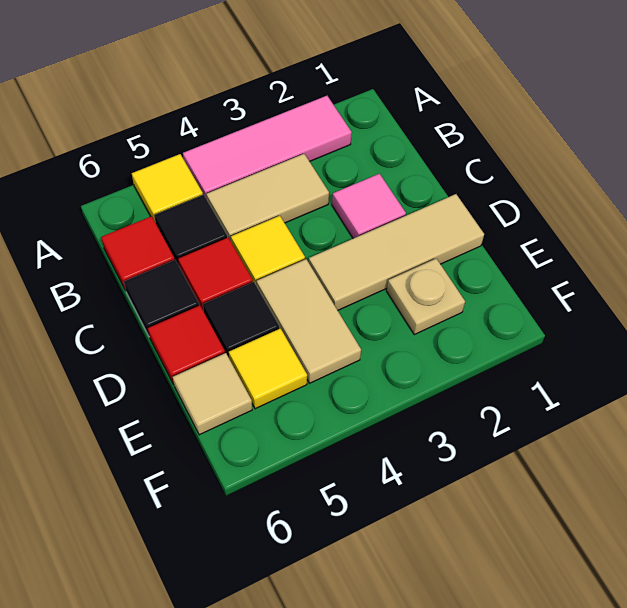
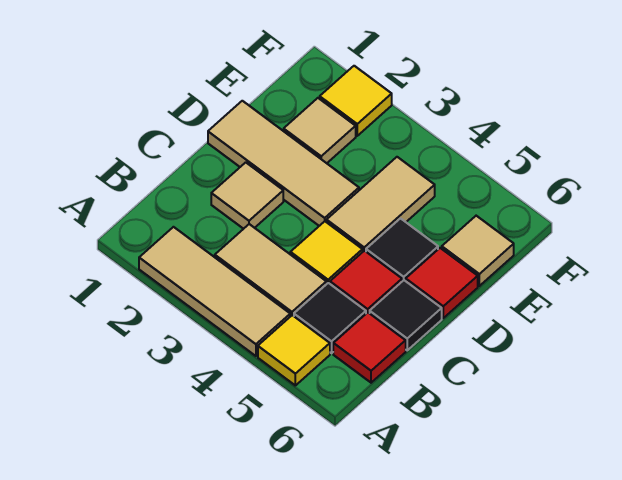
pink tile A2:A4 level 1 -> tan tile A2:A4 level 1
pink tile C2 level 1 -> tan tile C2 level 1
tan plate E2 level 1 -> tan tile E2 level 1
yellow tile E5 level 1 -> yellow tile F2 level 1

